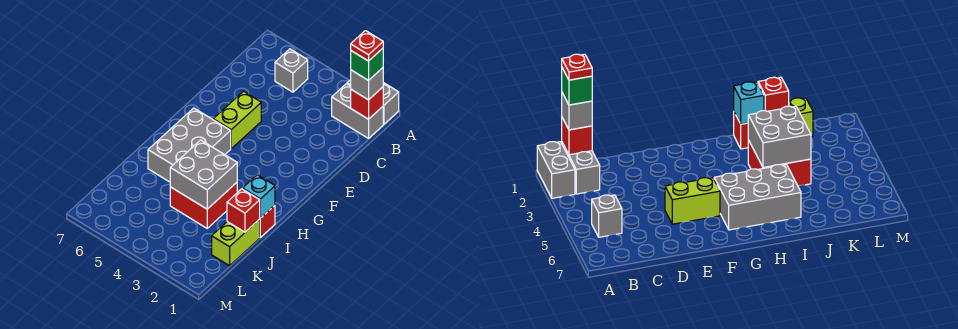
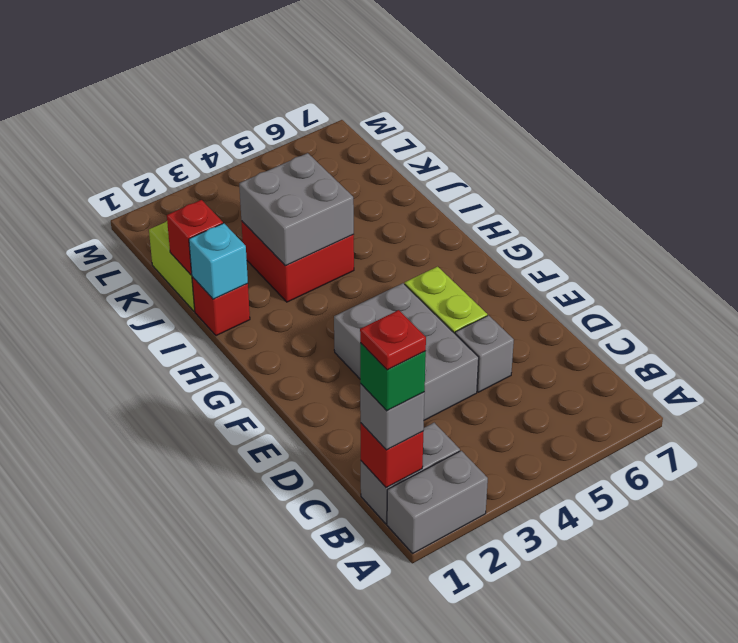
grey brick B5 level 1 -> grey brick D5 level 1
grey brick G5:I6 level 1 -> grey brick D3:F4 level 1

